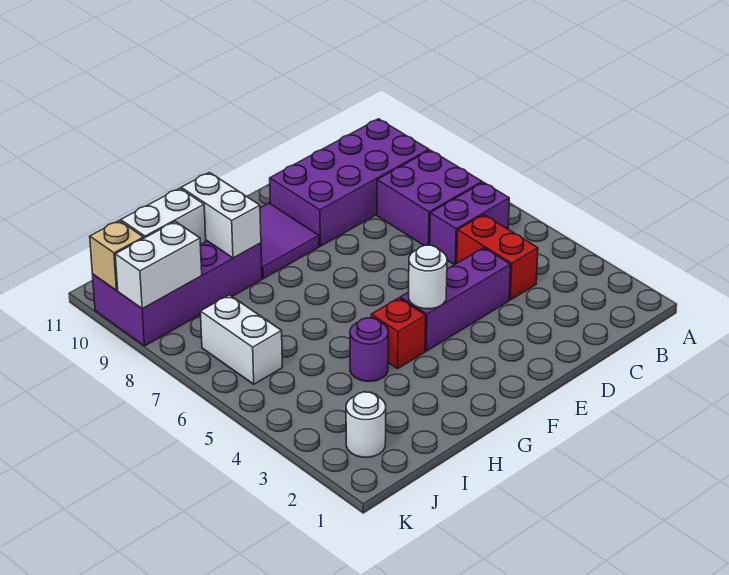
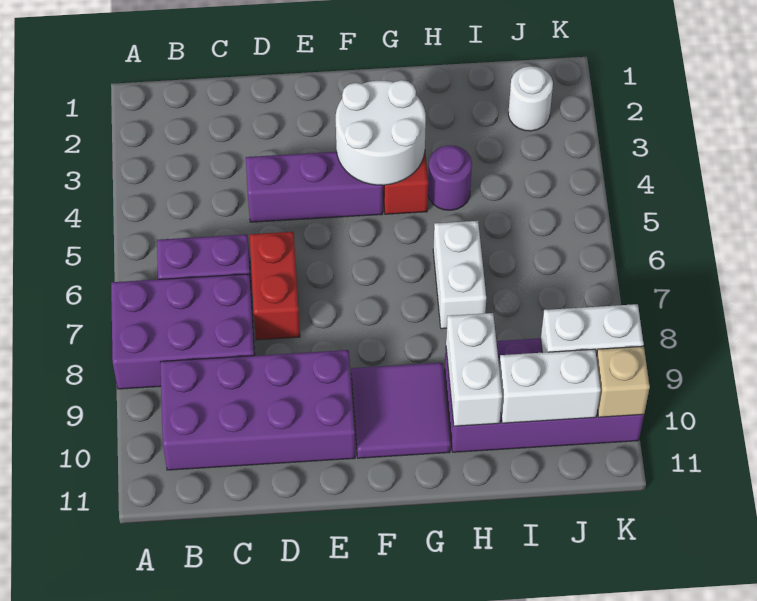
purple brick B7:C8 level 1 -> purple brick A7:C8 level 1
red brick C4:C5 level 1 -> red brick D6:D7 level 1
white round brick F4 level 2 -> white round brick F3:G4 level 2
white brick J6:J7 level 1 -> white brick H6:H7 level 1

